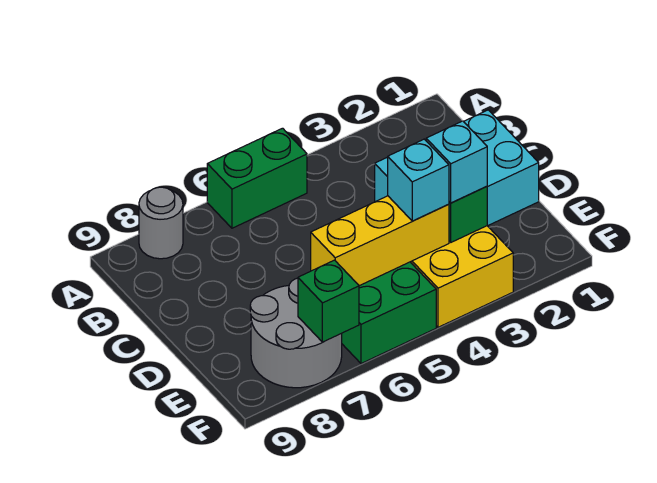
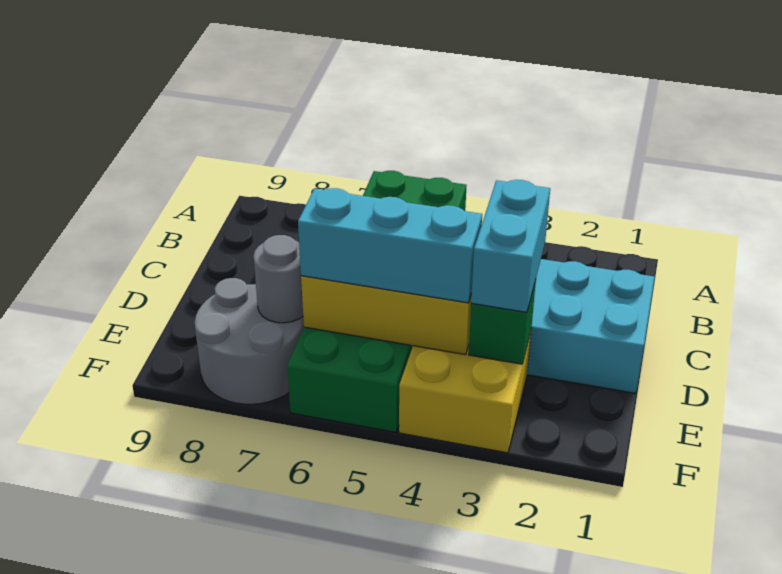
grey round brick A8 level 1 -> grey round brick E7 level 2
cyan brick E3 level 3 -> cyan brick D3:E3 level 3
cyan brick E4 level 3 -> cyan brick E4:E6 level 3
green brick F7 level 2 -> none

